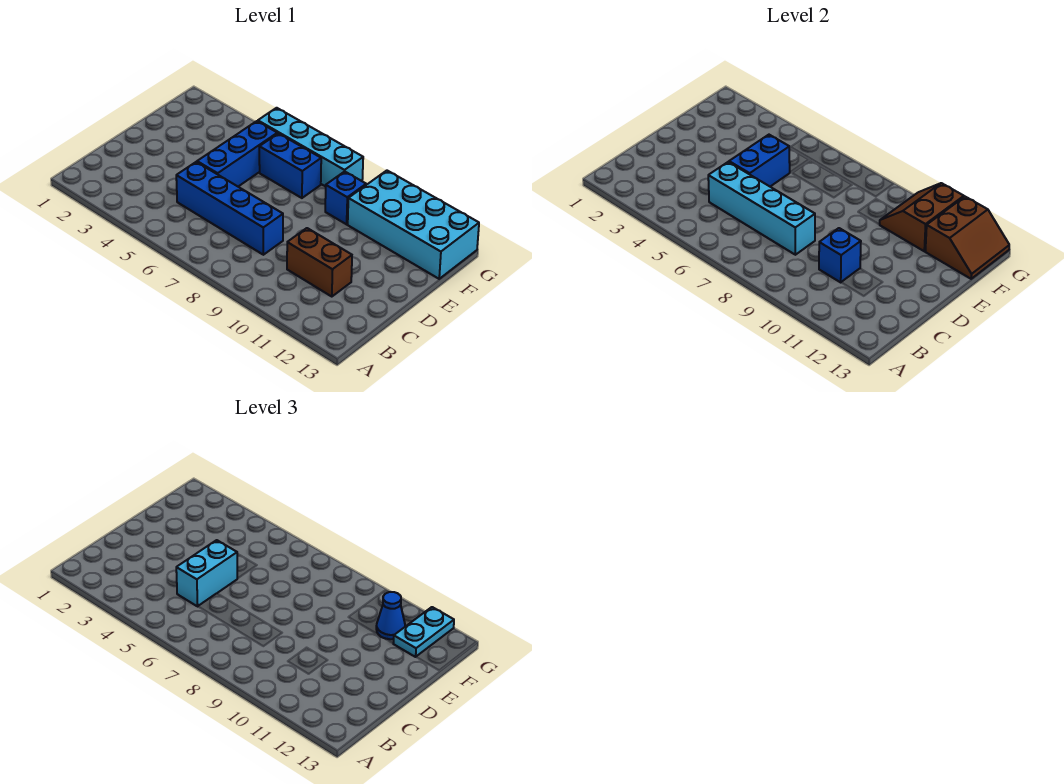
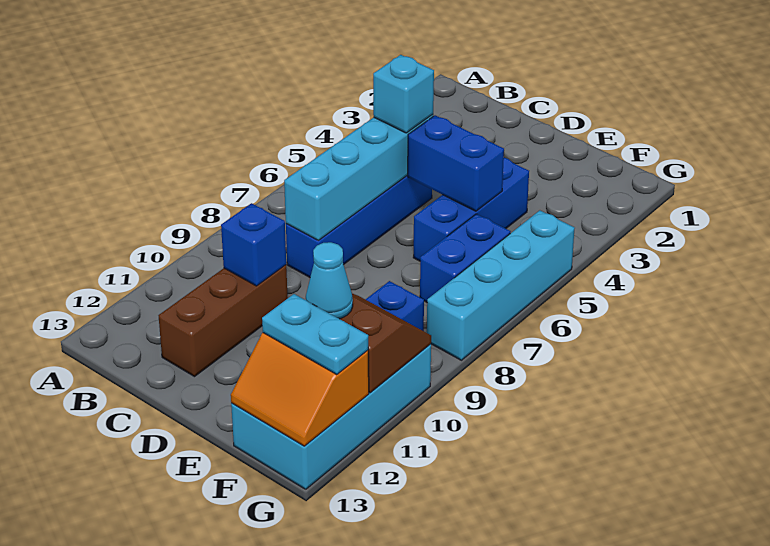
cyan brick C5:D5 level 3 -> cyan brick C5 level 3
brown brick C10:C11 level 1 -> brown brick C10:C12 level 1
blue brick D5:F5 level 1 -> blue brick E4:E6 level 1
blue cone F11 level 3 -> cyan cone F11 level 3
brown slope F12:G13 level 2 top 12 -> orange slope F12:G13 level 2 top 12

